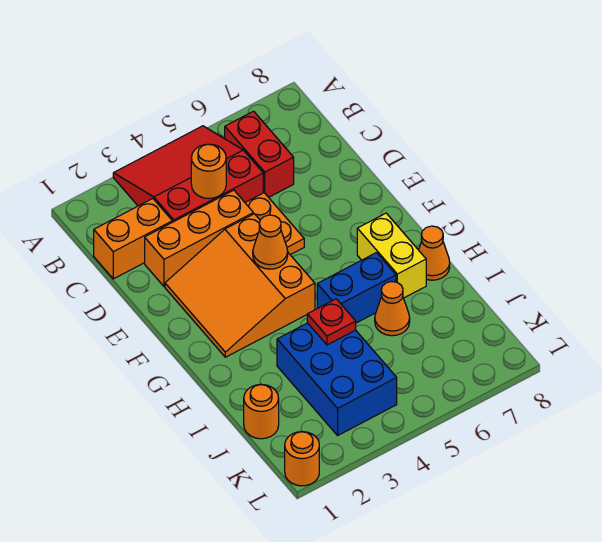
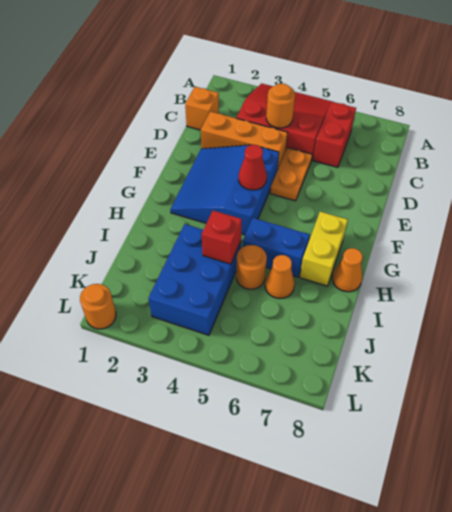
orange brick C1:C2 level 1 -> orange brick C1 level 1
orange slope E2:G4 level 1 top 4 -> blue slope E2:G4 level 1 top 4
orange cone F4 level 2 -> red cone F4 level 2
red plate I4 level 2 -> red brick I4 level 2
orange round brick J1 level 1 -> orange round brick I5 level 1

